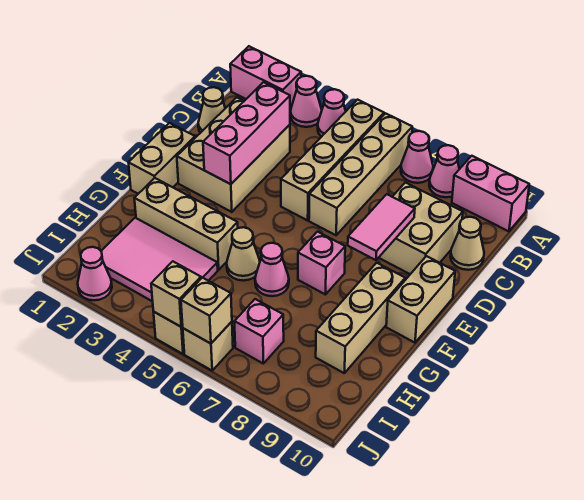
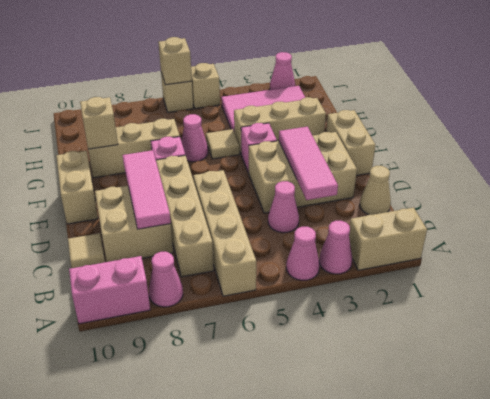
pink brick A1:A2 level 1 -> tan brick A1:A2 level 1
tan brick A5:D5 level 1 -> tan brick B7:E7 level 1
pink cone A7 level 1 -> pink cone C4 level 1
tan brick C2:E3 level 1 -> tan brick D2:E4 level 1
pink brick C3:E3 level 2 -> pink tile C3:E3 level 2
tan cone C10 level 1 -> tan tile C10 level 1
pink tile D8:E8 level 2 -> pink tile C8:E8 level 2
tan brick F9:H9 level 1 -> tan brick G7:G9 level 1
tan cone G5 level 1 -> tan tile G5 level 1
pink brick I7 level 1 -> pink brick F4 level 1
tan brick J5 level 2 -> tan brick G9 level 2

